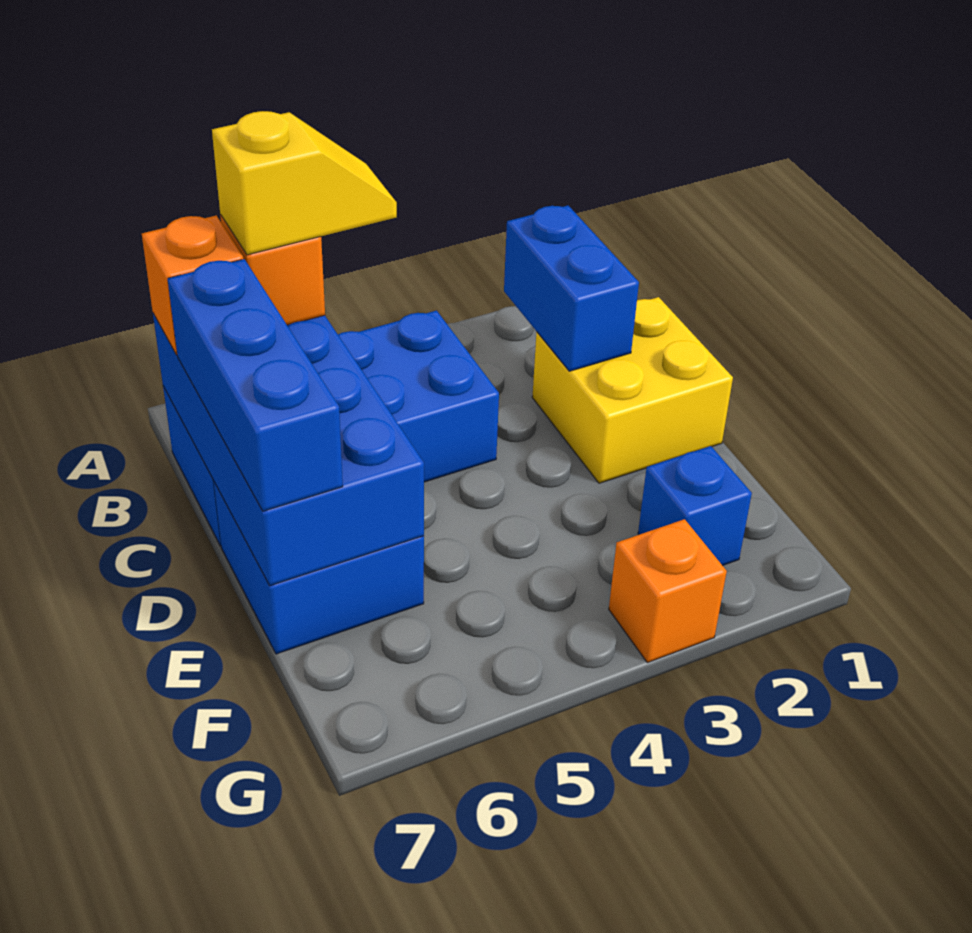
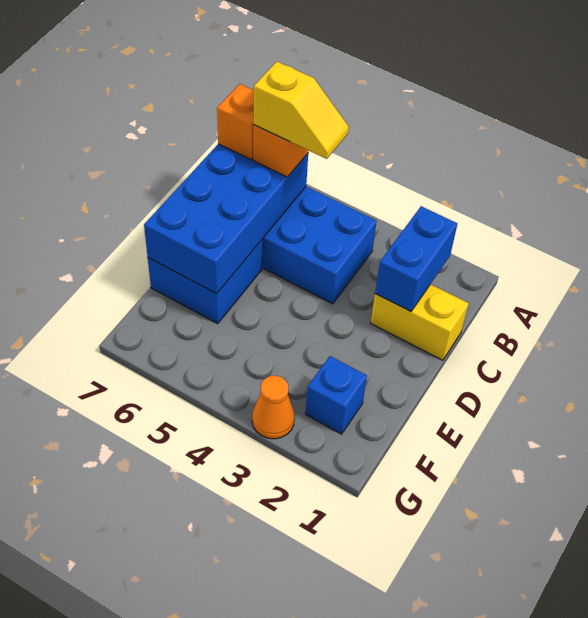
yellow brick C1:D2 level 1 -> yellow brick C1:C2 level 1
blue brick C7:E7 level 3 -> none
orange brick G3 level 1 -> orange cone G3 level 1

